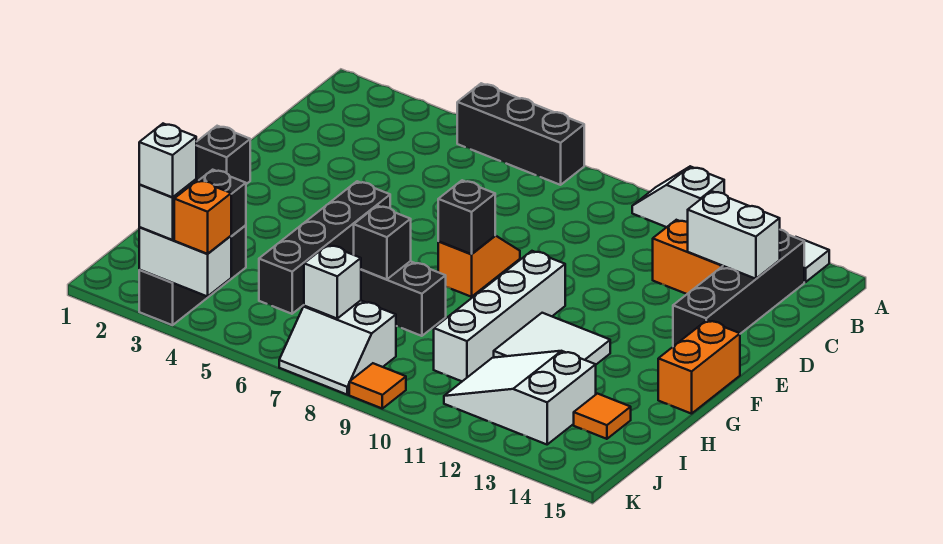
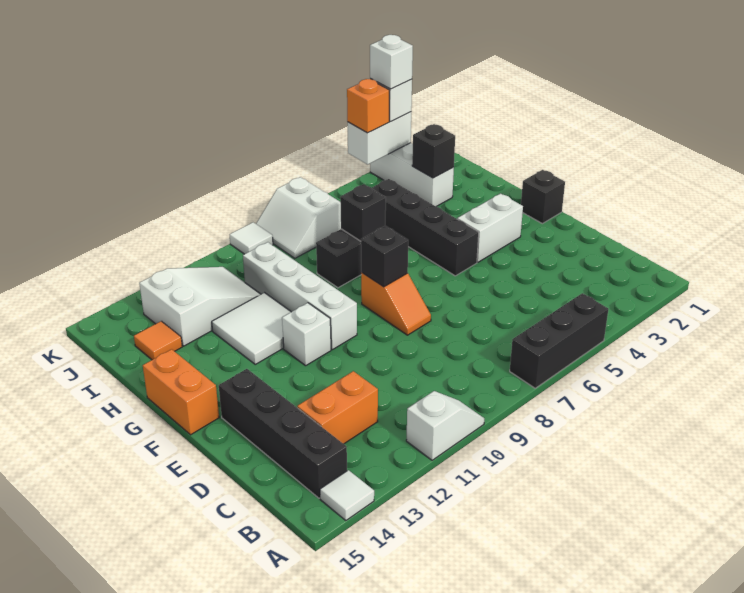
white brick C13:C14 level 2 -> white brick F3:F4 level 1
black brick I3:K3 level 1 -> white brick I3:K3 level 1
white slope J7:K8 level 1 top J -> white slope J7:K8 level 1 top 7
white brick J7 level 2 -> white brick F11 level 1
orange tile K9 level 1 -> white tile K9 level 1

